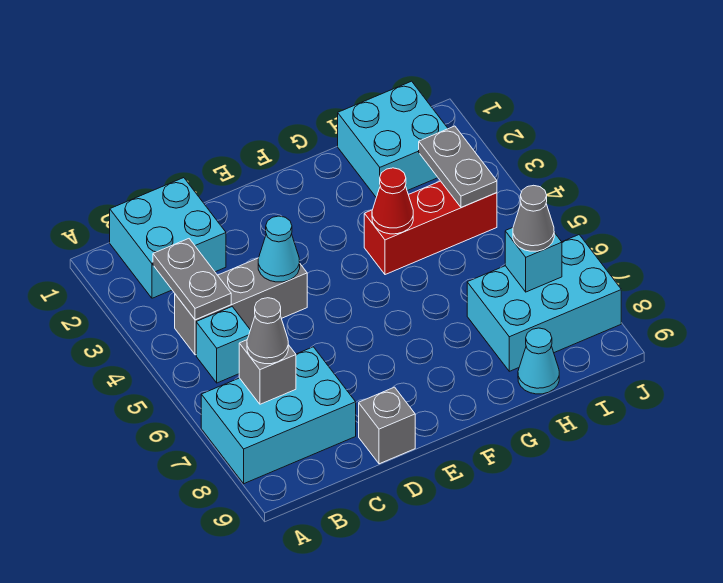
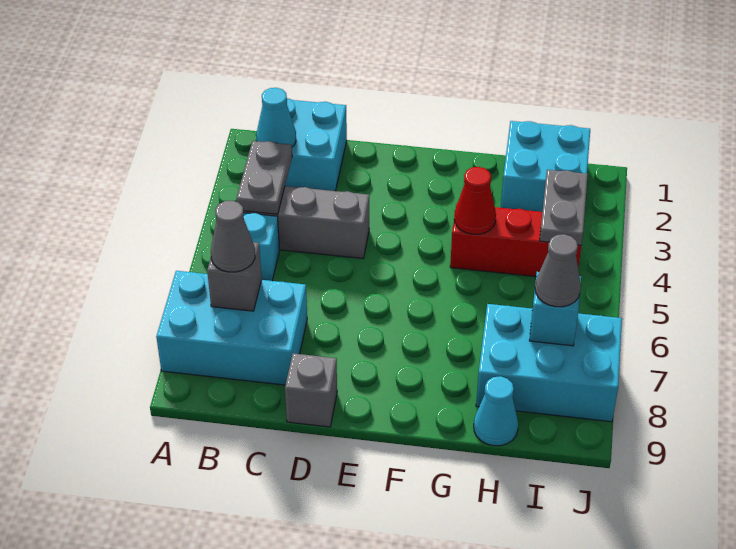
cyan cone D4 level 2 -> cyan cone B2 level 2

